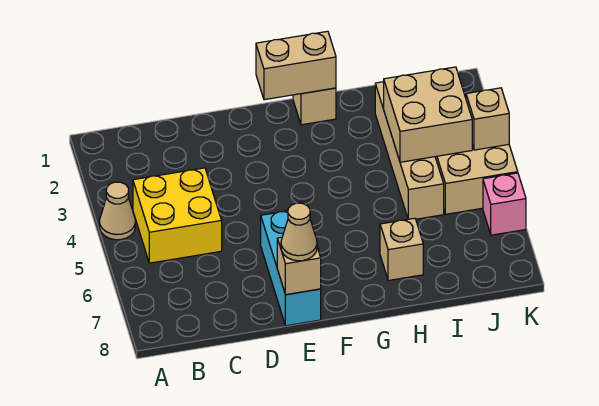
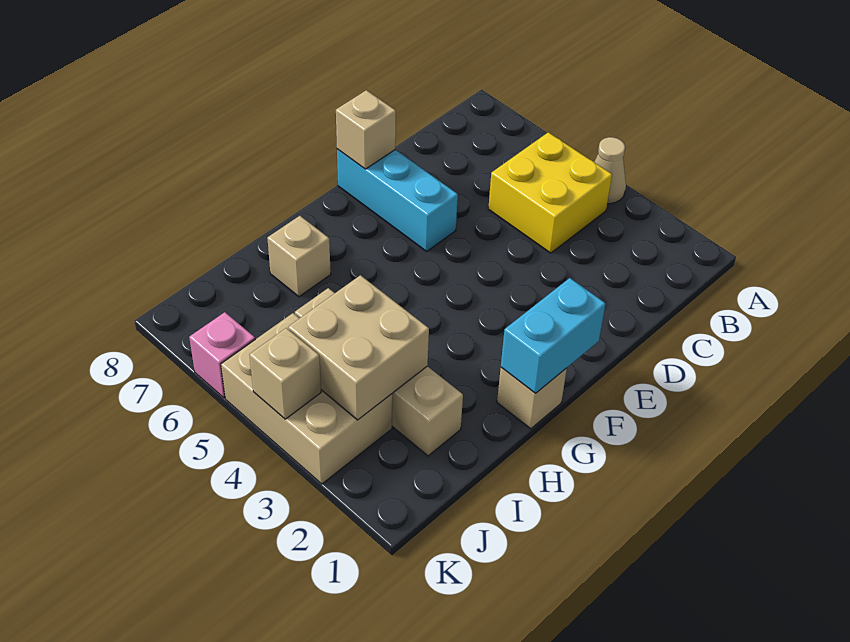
tan cone E8 level 3 -> none
tan brick F1:G1 level 2 -> cyan brick F1:G1 level 2

